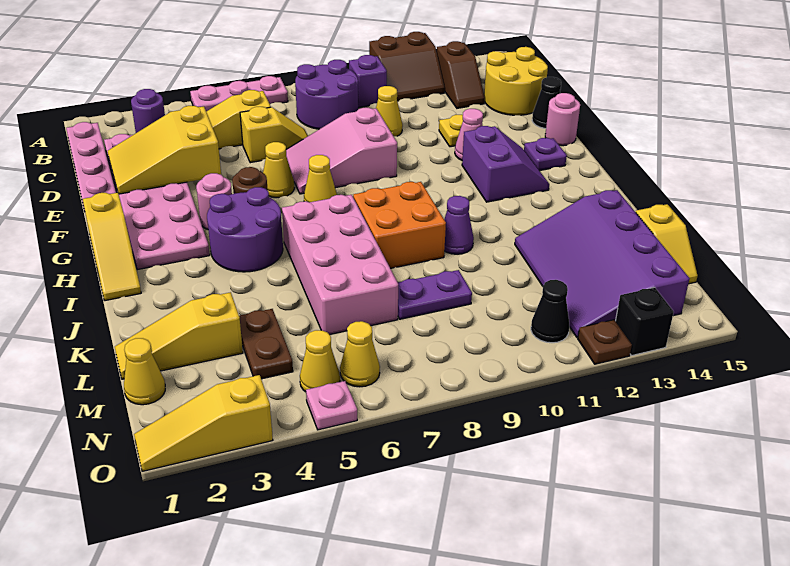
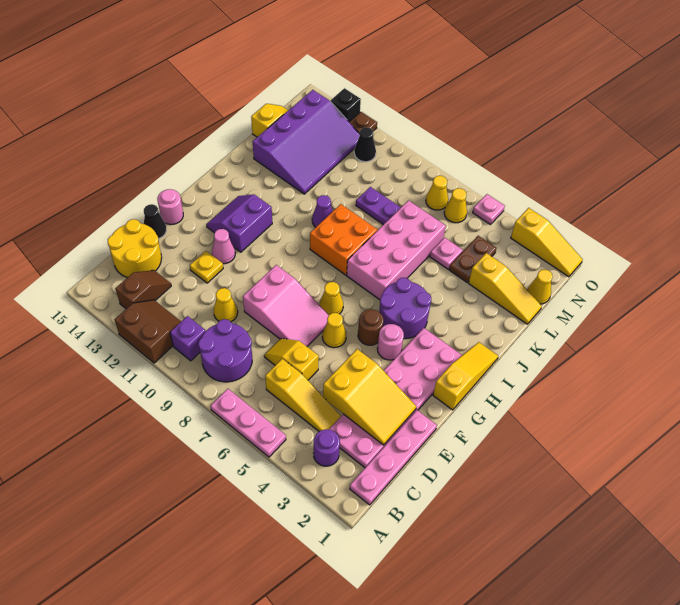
purple plate G14 level 1 -> none
none -> pink plate L5 level 1
yellow cone N5 level 1 -> yellow cone N7 level 1

